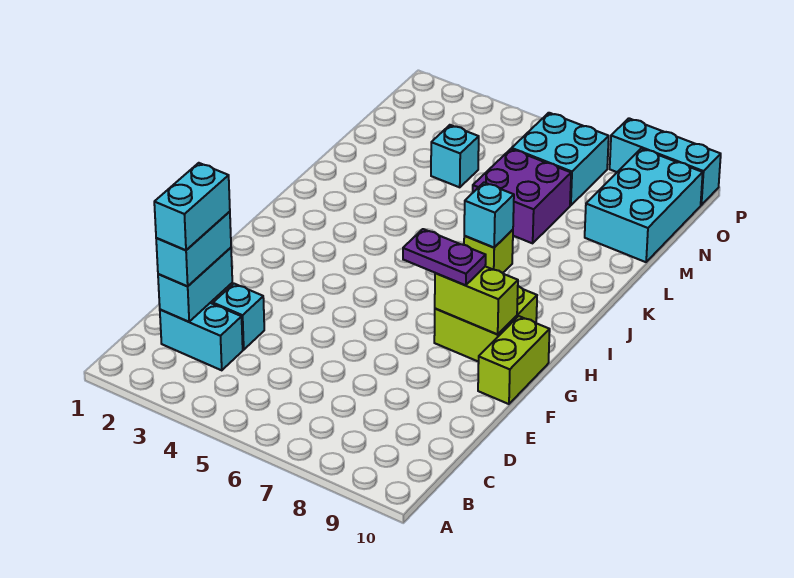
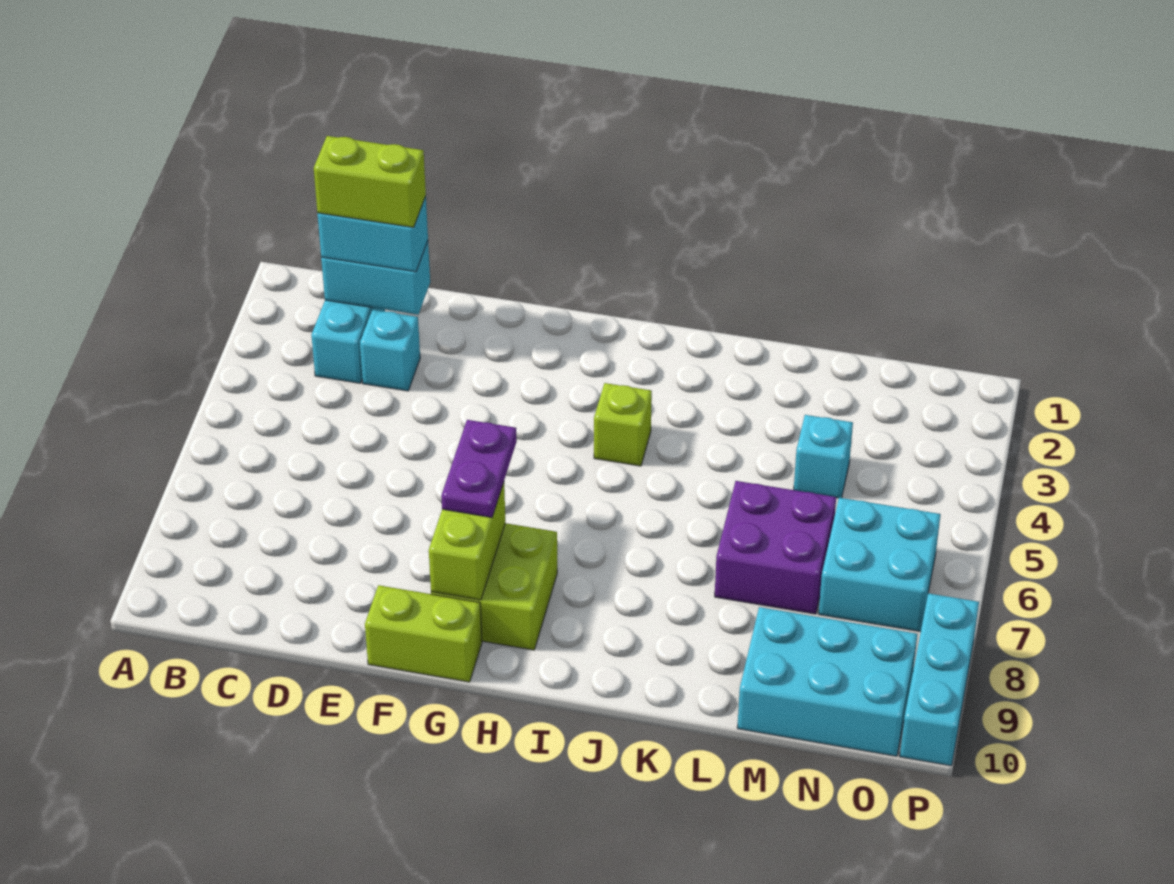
cyan brick C2:D2 level 4 -> lime brick C2:D2 level 4
lime brick J7 level 1 -> lime brick I4 level 1
cyan brick J7 level 2 -> none

